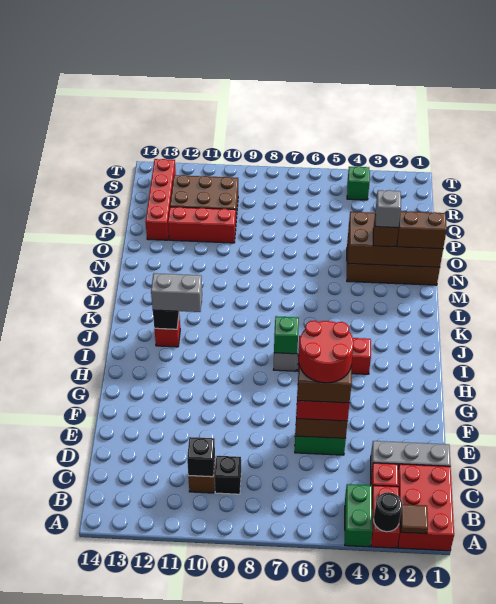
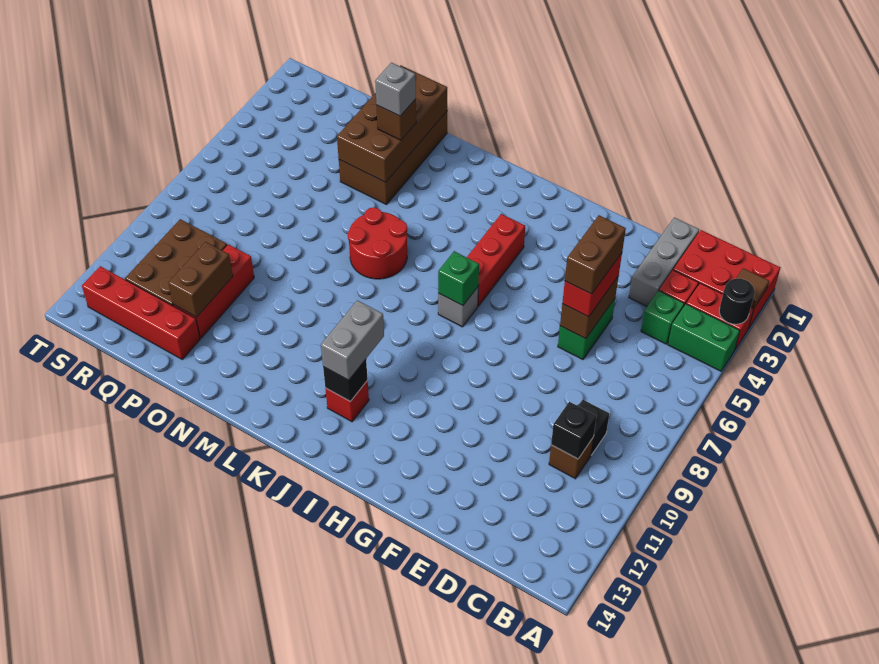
red round brick E5:F6 level 5 -> red round brick L6:M7 level 1
brown brick N1:N2 level 3 -> brown brick P11:P12 level 2
green brick S4 level 1 -> green brick C4 level 1

